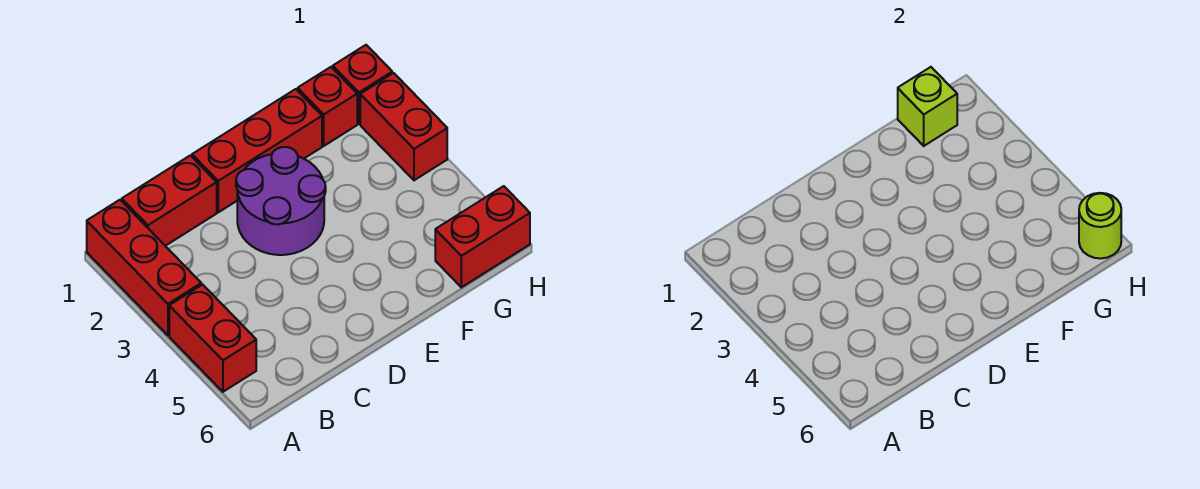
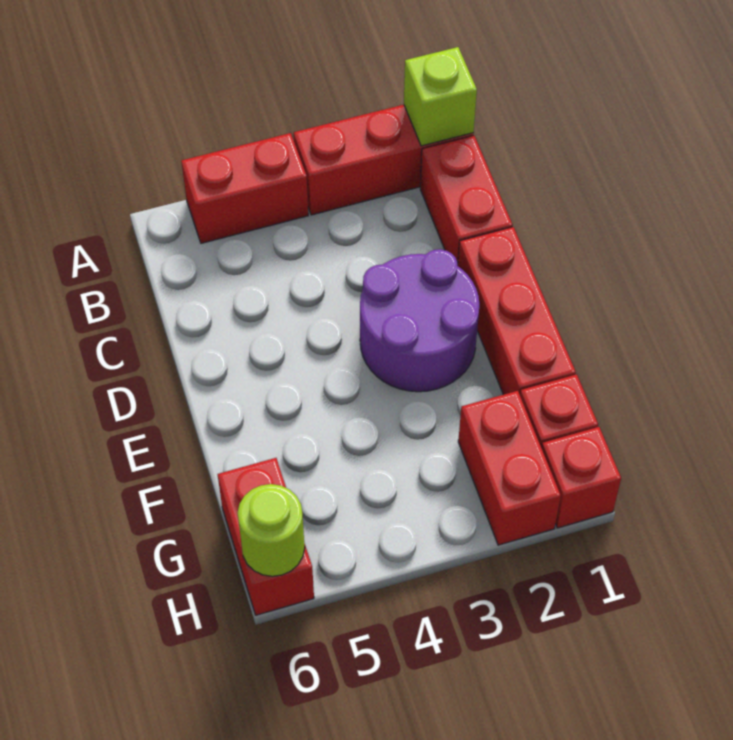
lime brick G1 level 2 -> lime brick A1 level 2
red brick H2:H3 level 1 -> red brick G2:H2 level 1

